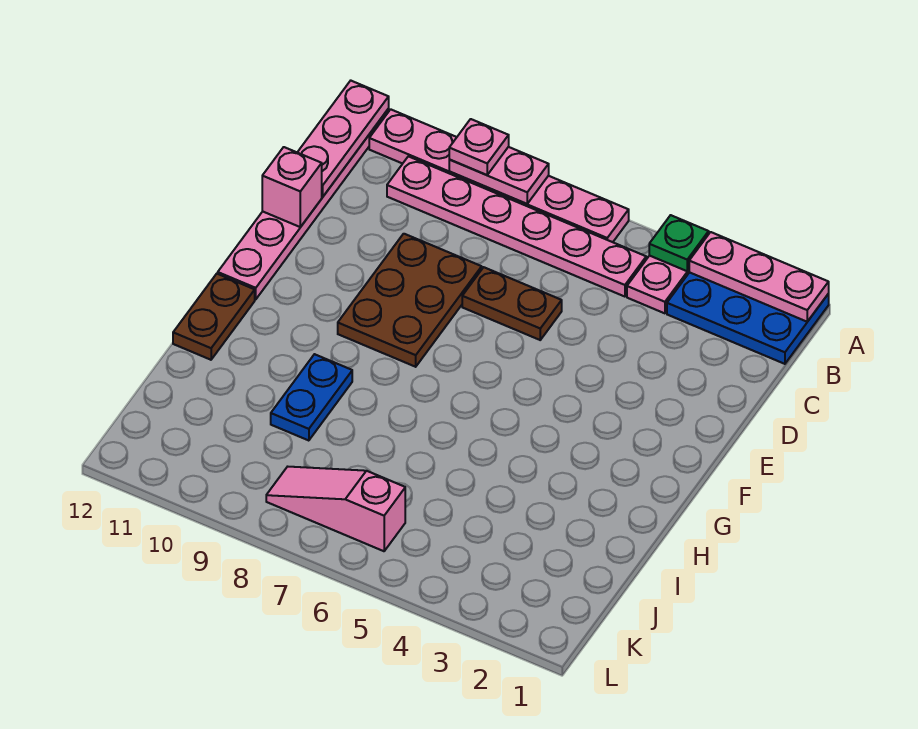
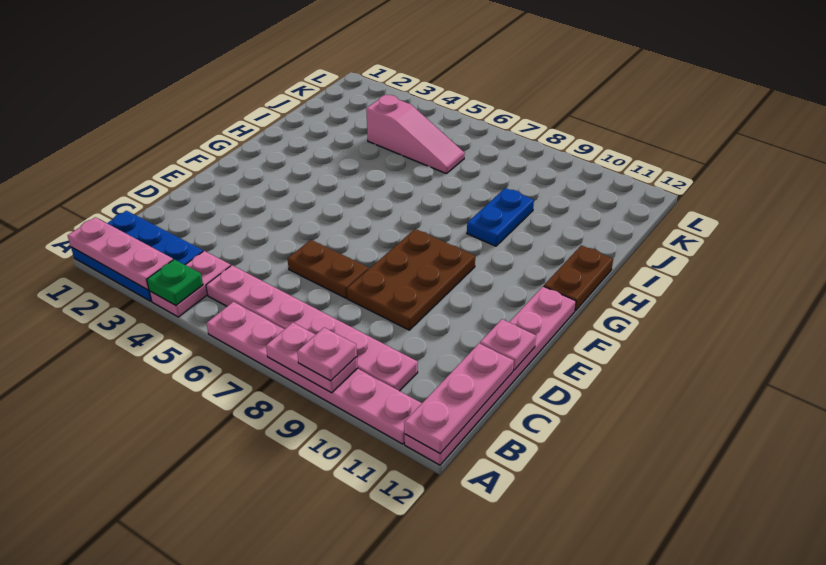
pink brick D12 level 2 -> pink plate D12 level 2
pink slope K6:K8 level 1 top 6 -> pink slope J4:J6 level 1 top 4

